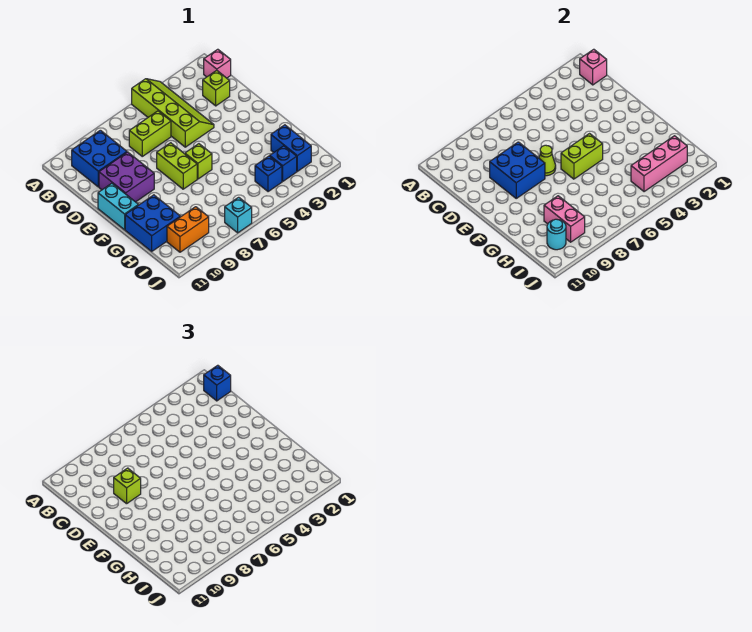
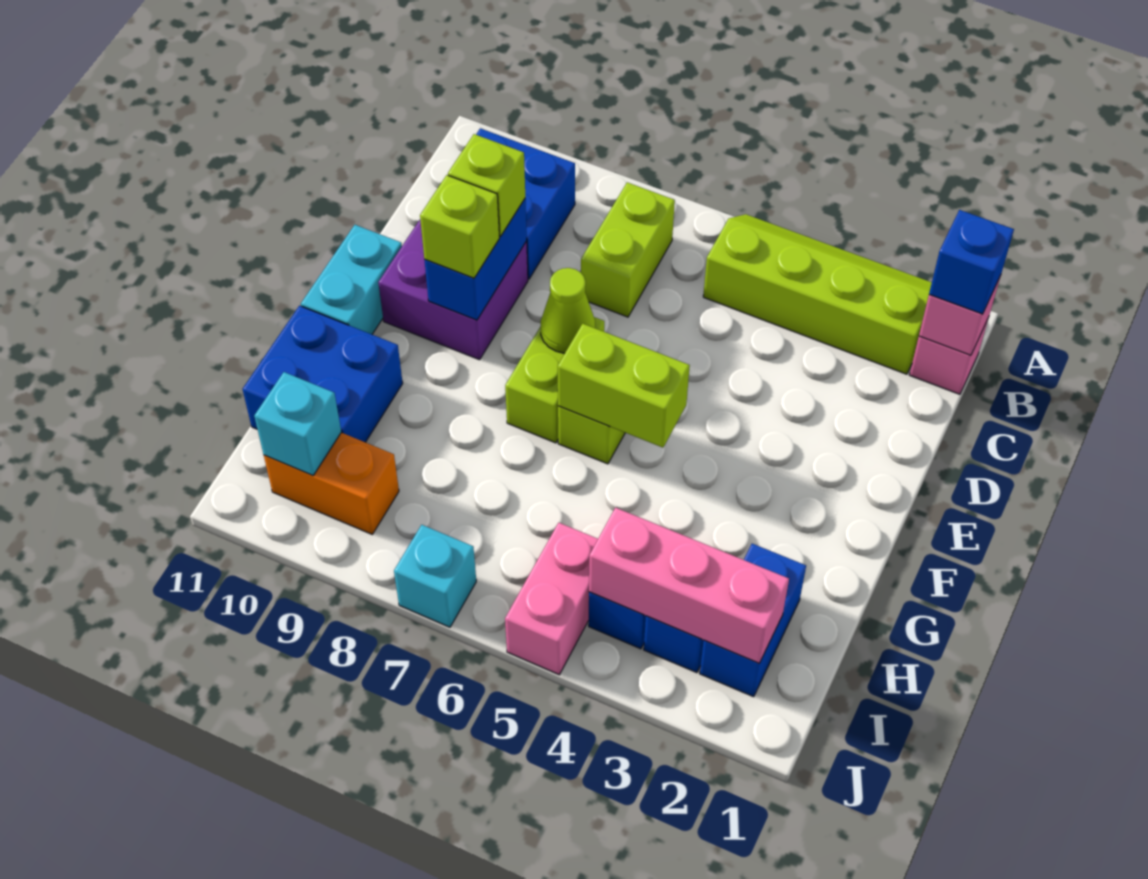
lime slope A4:D5 level 1 top 5 -> lime slope A2:B5 level 1 top B
lime brick C2 level 1 -> lime brick E9 level 3
lime brick C6:C7 level 1 -> lime brick B7:C7 level 1
blue brick D8:E9 level 2 -> blue brick D9:E9 level 2
pink brick H9:I9 level 2 -> pink brick I5:J5 level 1
cyan round brick I10 level 2 -> cyan brick I10 level 2

